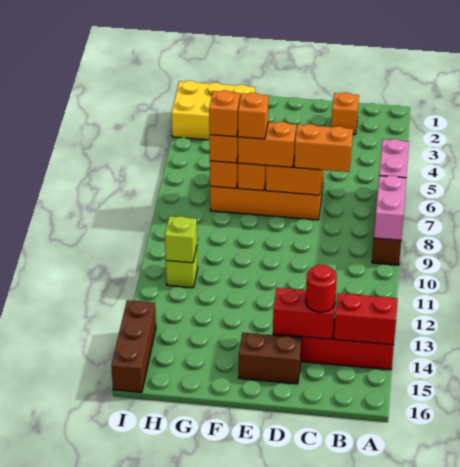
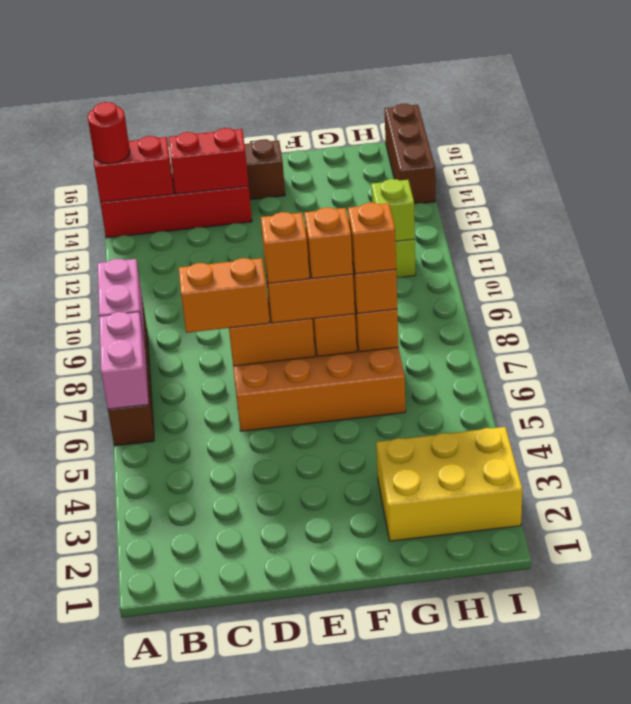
orange brick C2 level 1 -> orange brick E7 level 4
red round brick C14 level 3 -> red round brick A14 level 3

